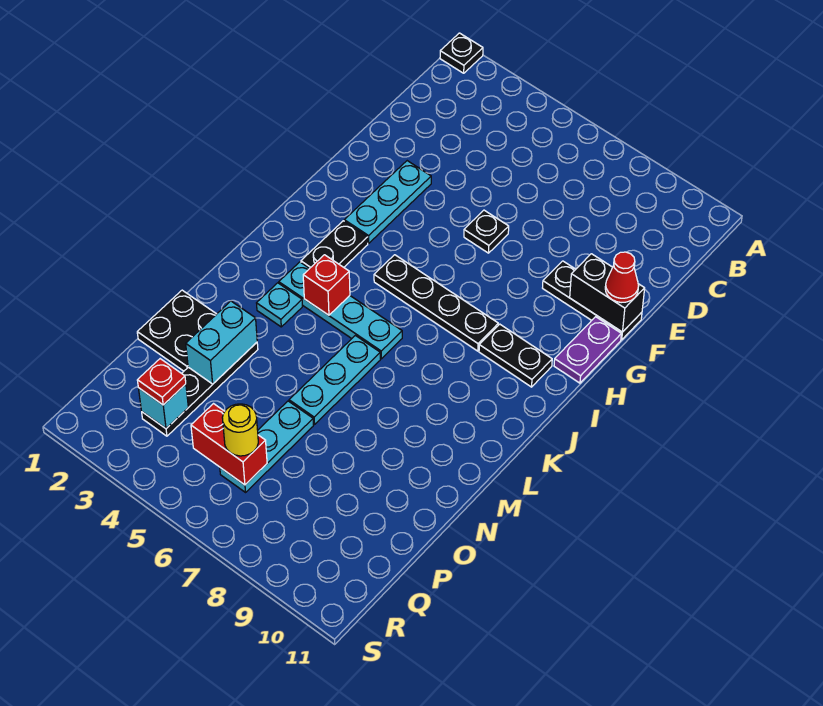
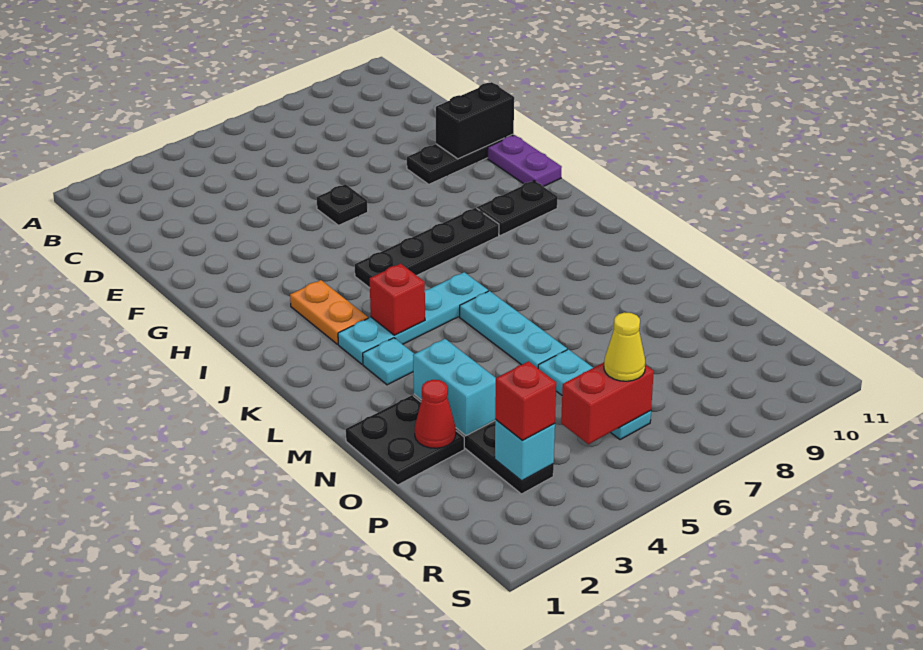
black plate A1 level 1 -> none
cyan plate F3:H3 level 1 -> none
red cone F11 level 3 -> red cone O2 level 2
black plate I3:J3 level 1 -> orange plate I3:J3 level 1
red plate Q3 level 3 -> red brick Q3 level 3
yellow round brick Q6 level 3 -> yellow cone Q6 level 3

